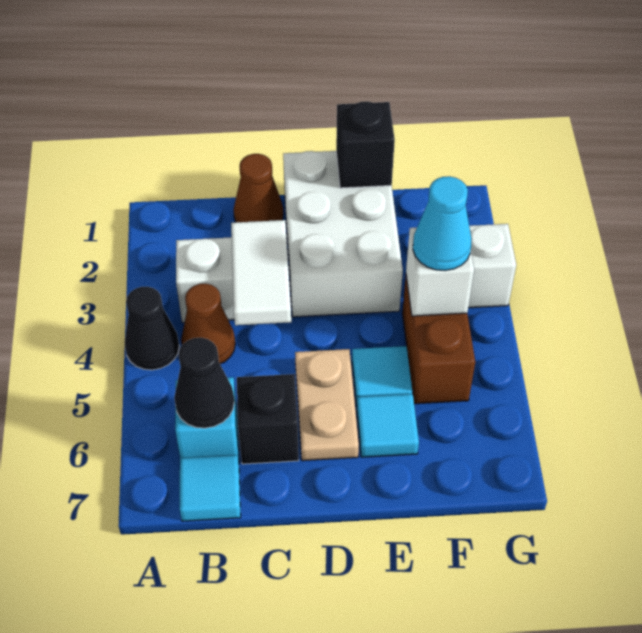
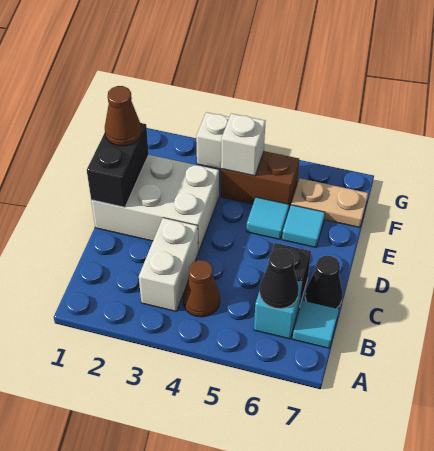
black cone A4 level 1 -> black cone C7 level 1
brown cone C1 level 1 -> brown cone E1 level 3
white tile C3:C4 level 2 -> none
tan plate D5:D6 level 1 -> tan plate F6:F7 level 1
black brick E1 level 2 -> black brick D1:E1 level 2
cyan cone F4 level 3 -> none

